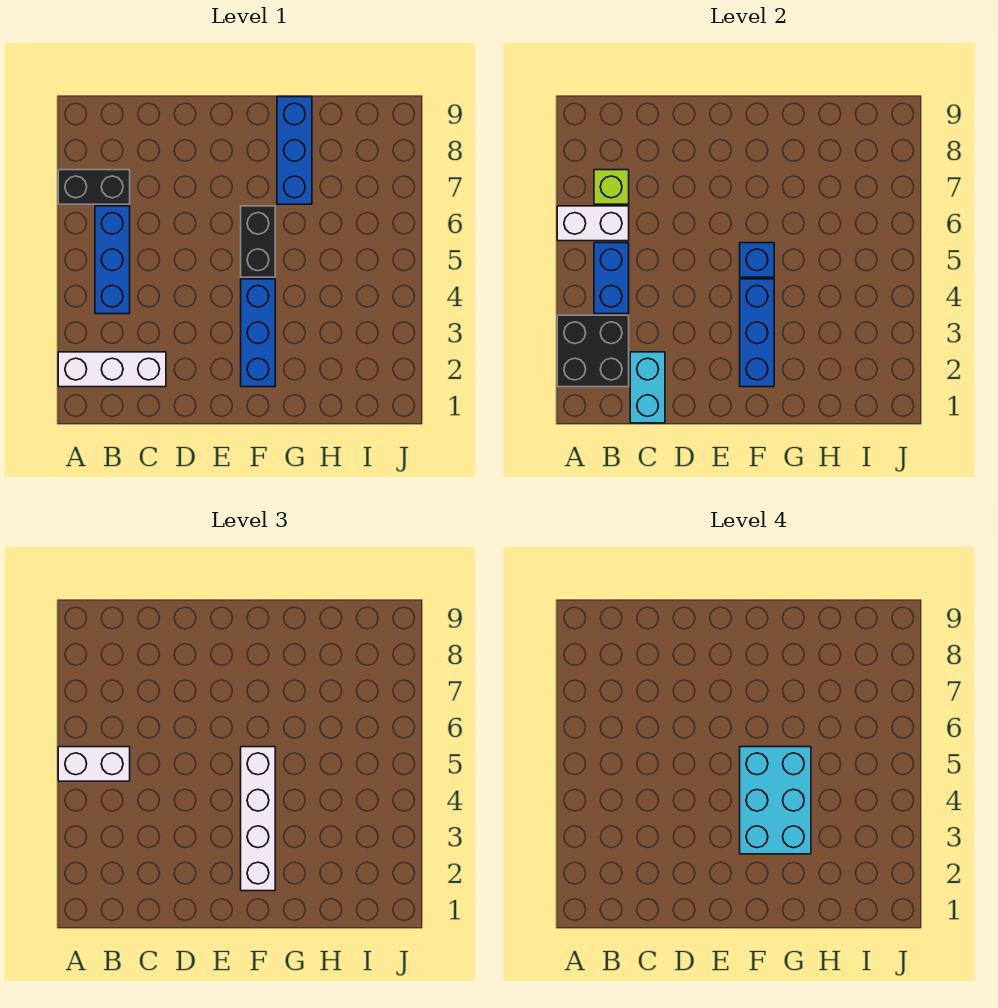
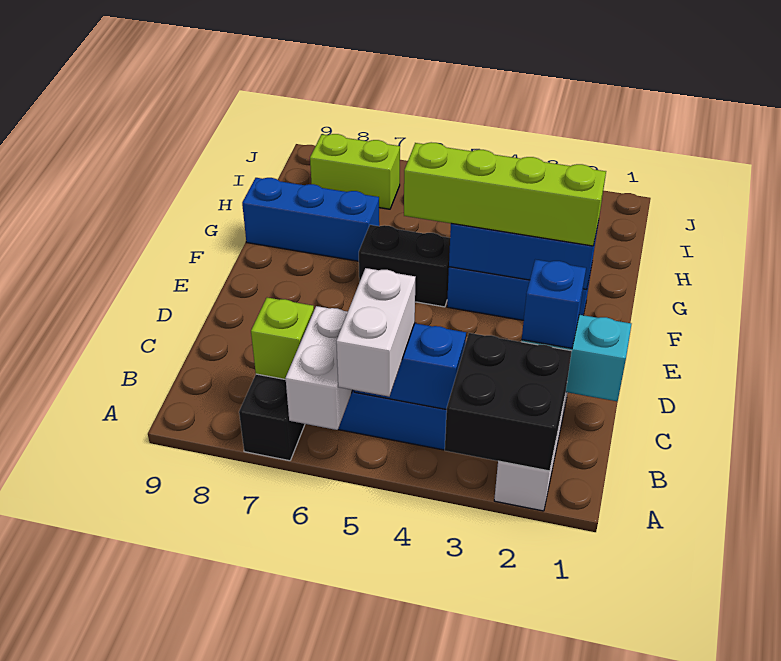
white brick F2:F5 level 3 -> lime brick F2:F5 level 3
cyan brick F3:G5 level 4 -> none
blue brick F5 level 2 -> blue brick C2 level 3
none -> lime brick I7:I8 level 1

